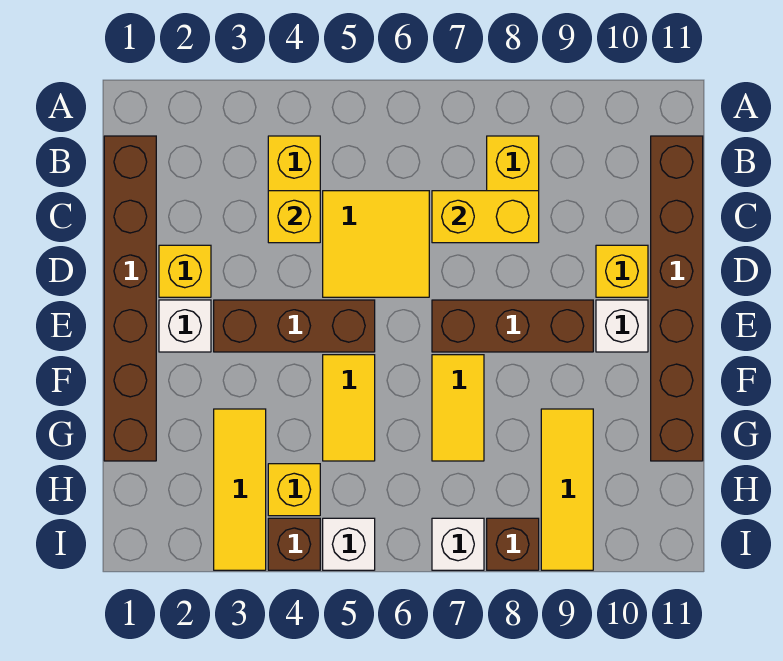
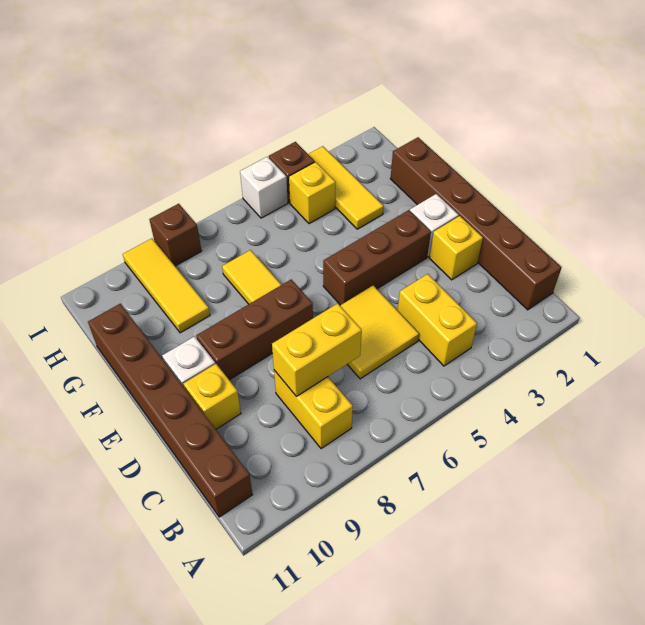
yellow brick C4 level 2 -> none
yellow tile F5:G5 level 1 -> none
white brick I7 level 1 -> none

